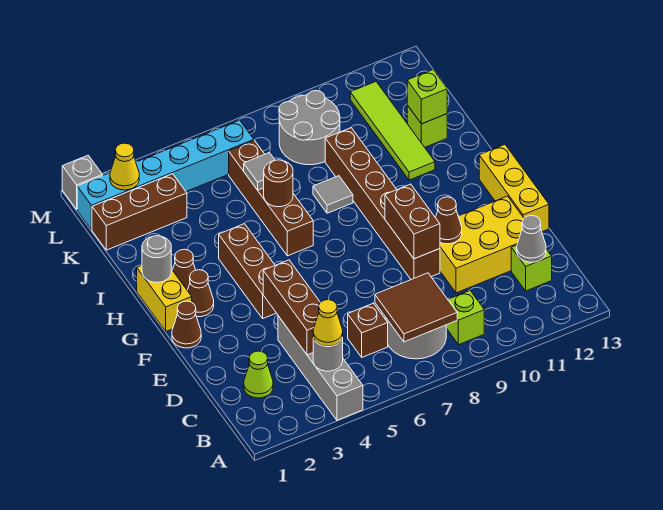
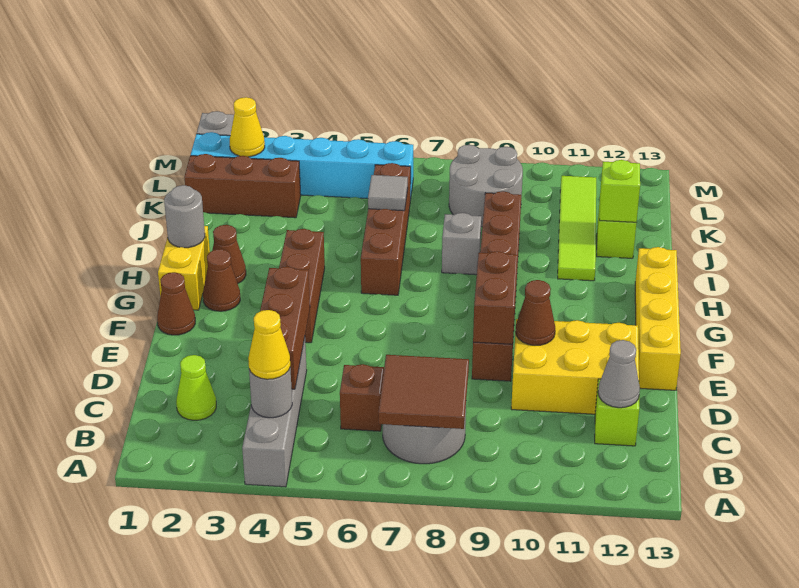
lime brick B9 level 1 -> none
yellow brick E13:G13 level 1 -> yellow brick E13:H13 level 1
brown round brick I6 level 2 -> none
grey tile I8 level 1 -> grey brick I8 level 1

